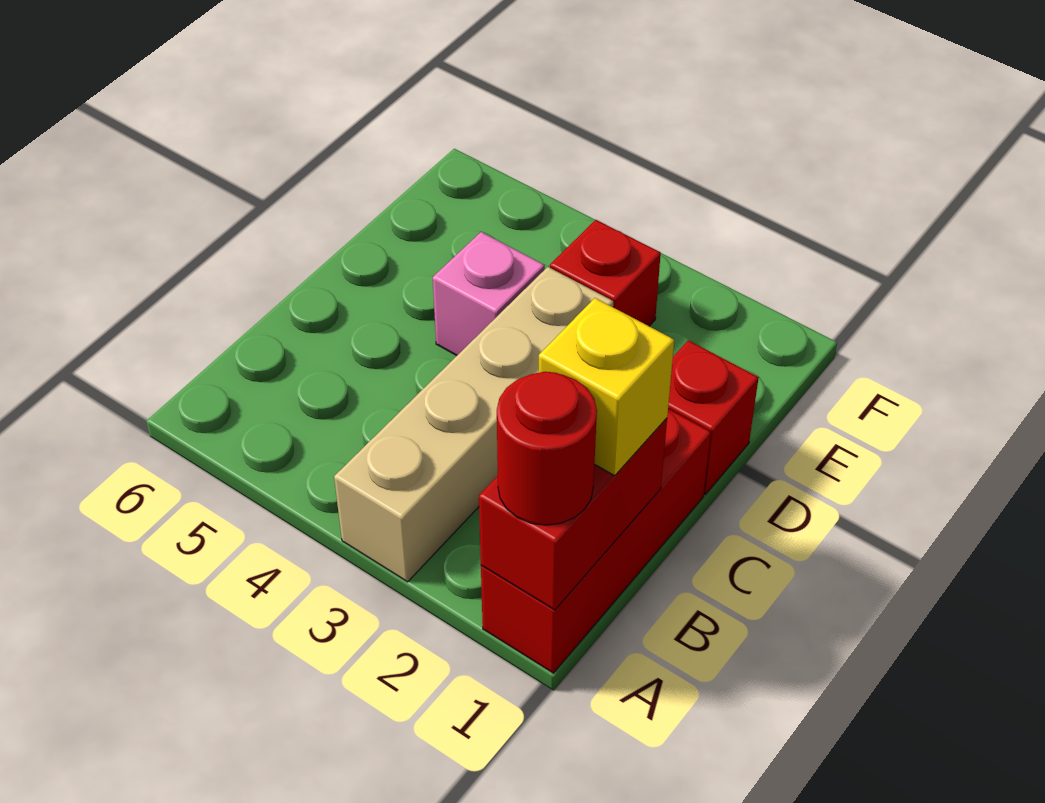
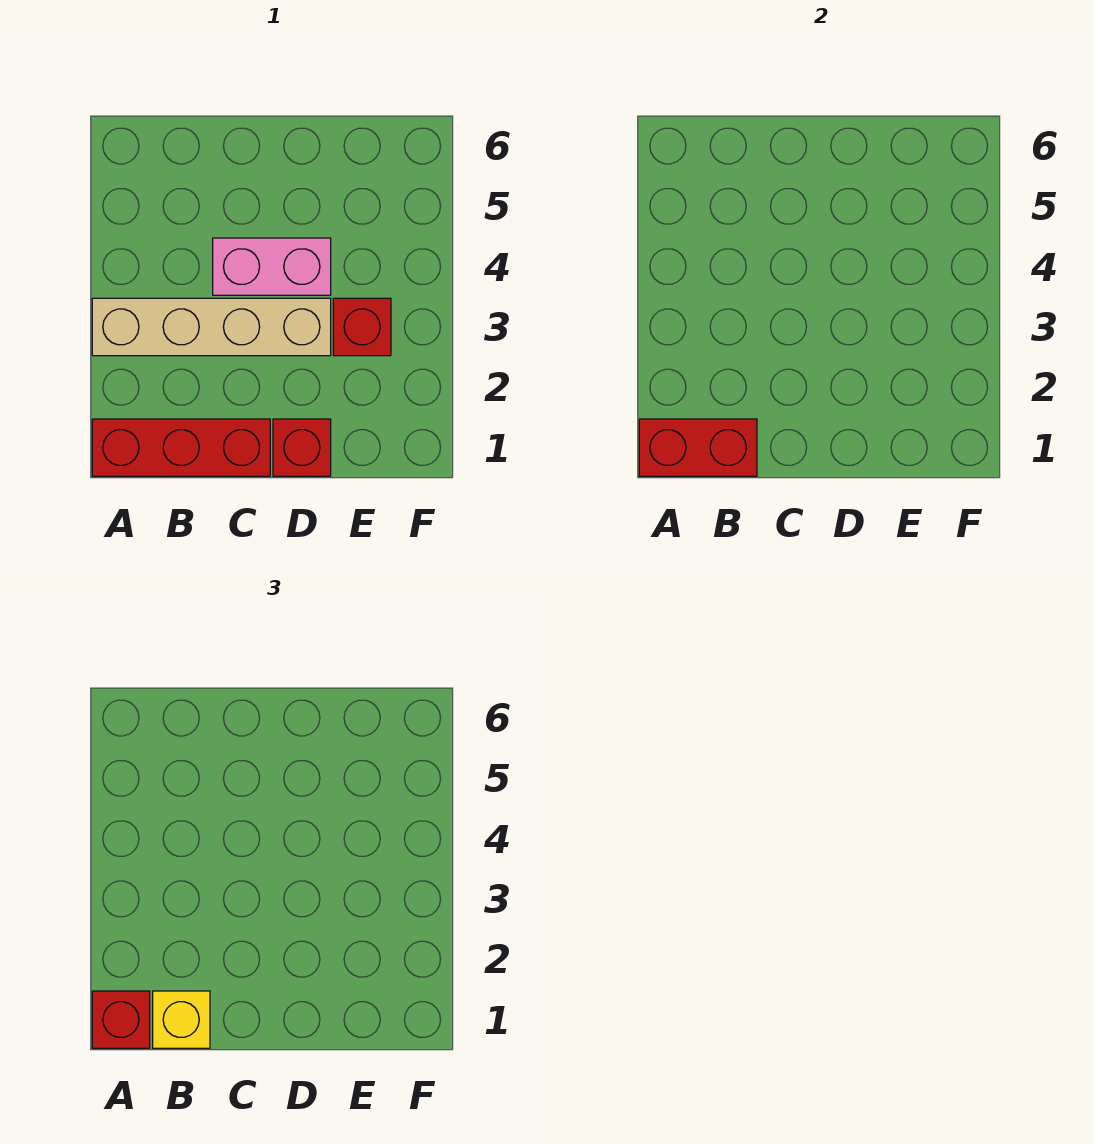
red round brick A1 level 3 -> red brick A1 level 3
pink brick D4 level 1 -> pink brick C4:D4 level 1

